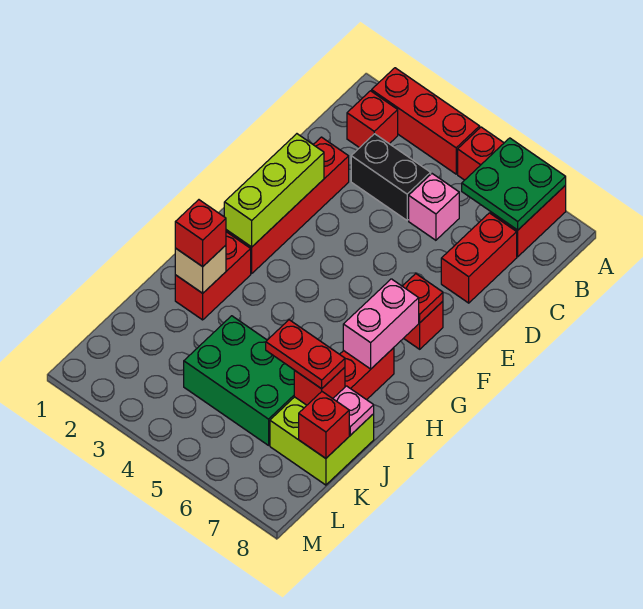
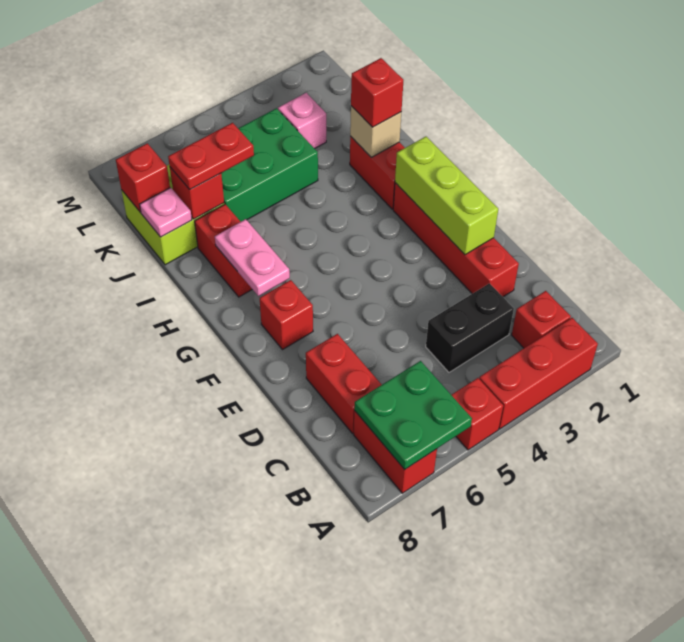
pink brick C5 level 1 -> pink brick K3 level 1
red plate F7 level 2 -> none
pink brick G7:H7 level 2 -> pink plate G7:H7 level 2

